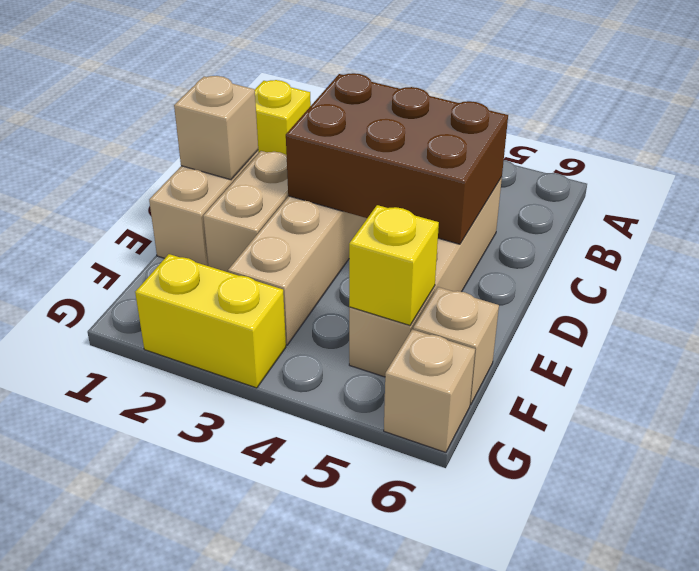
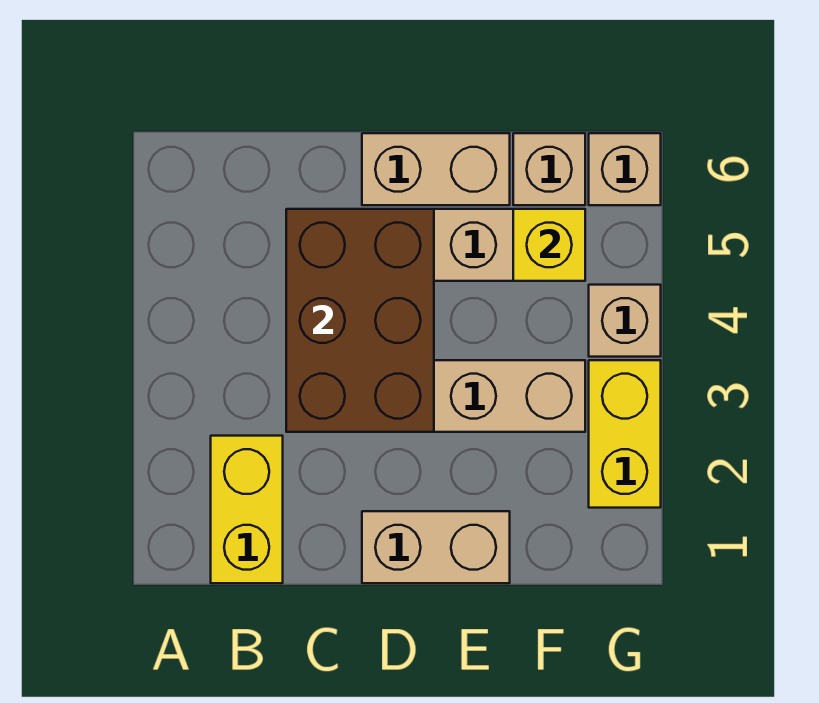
yellow brick B1 level 1 -> yellow brick B1:B2 level 1
tan brick D1 level 2 -> tan brick G4 level 1
tan brick D2:E2 level 1 -> tan brick D6:E6 level 1

